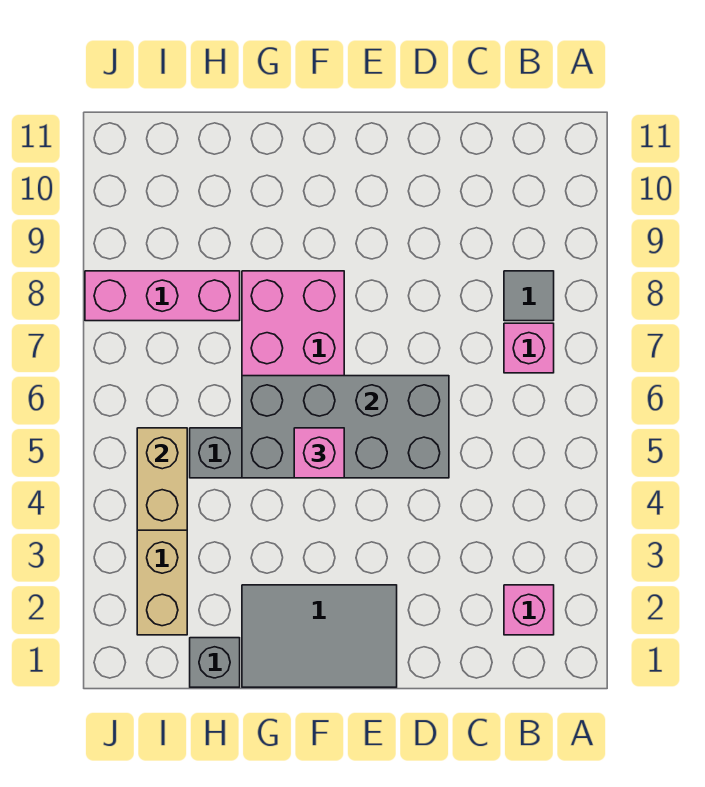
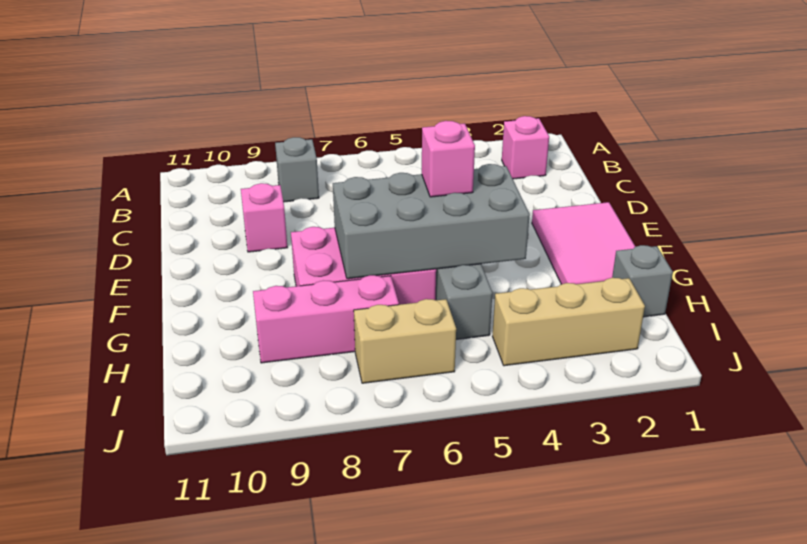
pink brick B7 level 1 -> pink brick D9 level 1
grey tile B8 level 1 -> grey brick B8 level 1
grey brick D5:G6 level 2 -> grey brick F4:G7 level 2
grey tile E1:G2 level 1 -> pink tile E1:G2 level 1
pink brick H8:J8 level 1 -> pink brick H7:H9 level 1
tan brick I4:I5 level 2 -> tan brick I6:I7 level 1

